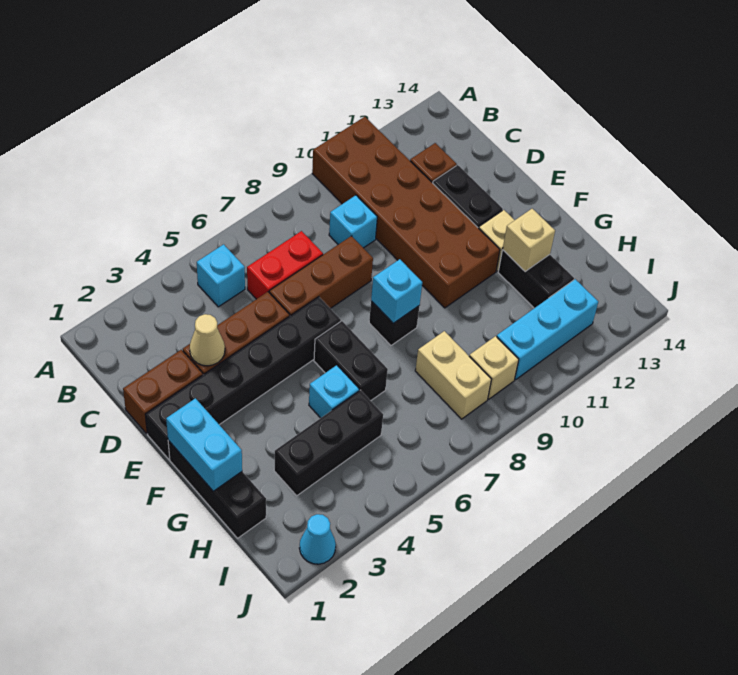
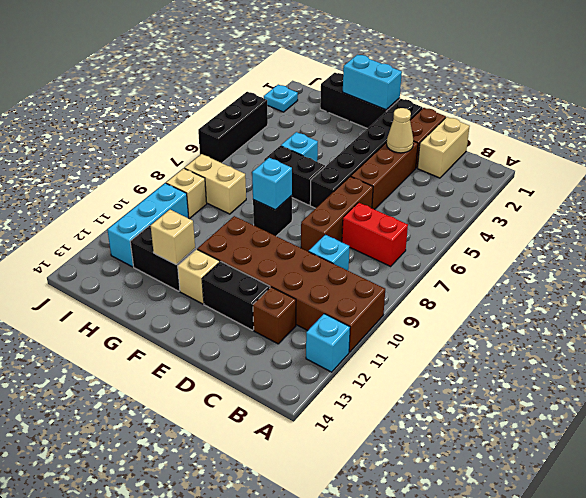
cyan brick B5 level 1 -> cyan brick A12 level 1
none -> tan brick C1:C2 level 1
red brick C6:C7 level 1 -> red brick B7:C7 level 1
black brick H3:H5 level 1 -> black brick J4:J6 level 1
cyan cone J2 level 1 -> cyan plate J2 level 1

